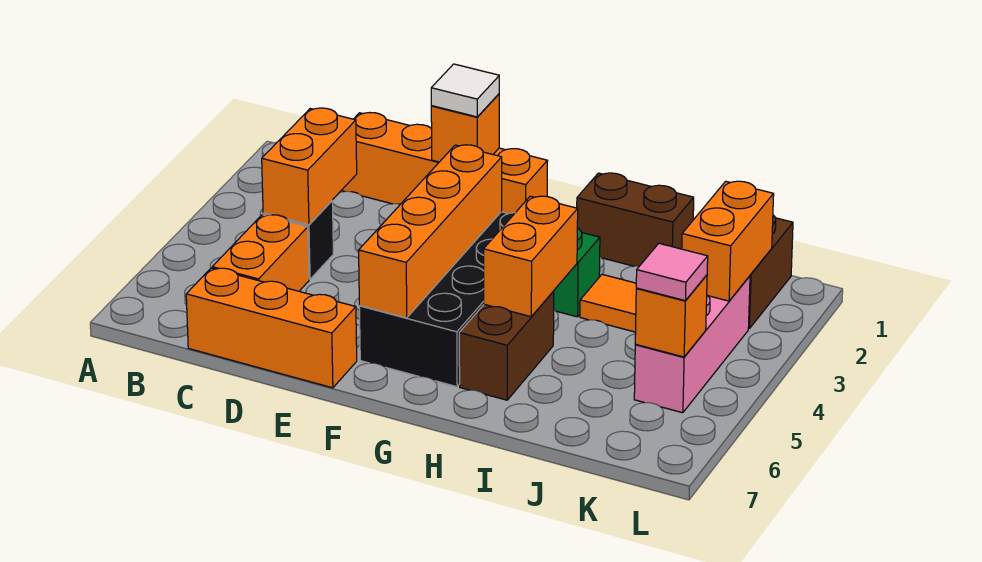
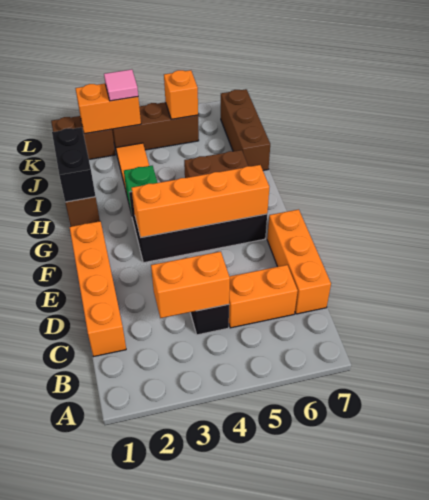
orange brick E1 level 2 -> none
white tile E1 level 3 -> none
none -> black brick H1:I1 level 2
orange brick H4:H5 level 2 -> none
none -> brown brick I7:K7 level 1
pink brick K3:K5 level 1 -> brown brick K3:K5 level 1
pink tile K5 level 3 -> pink tile K3 level 3

